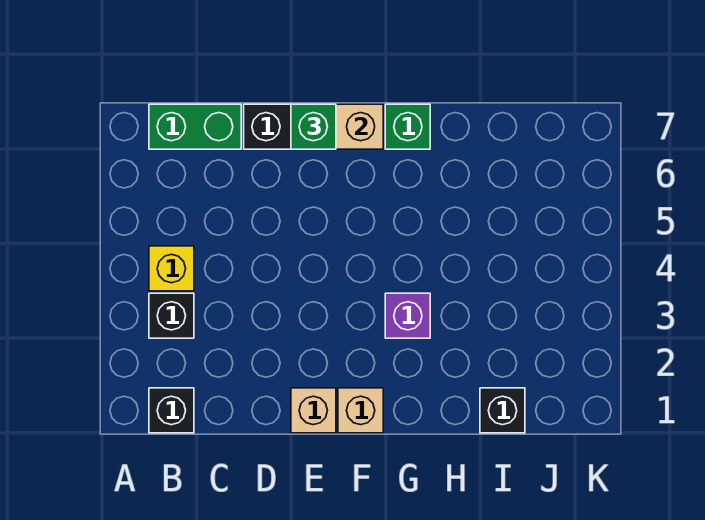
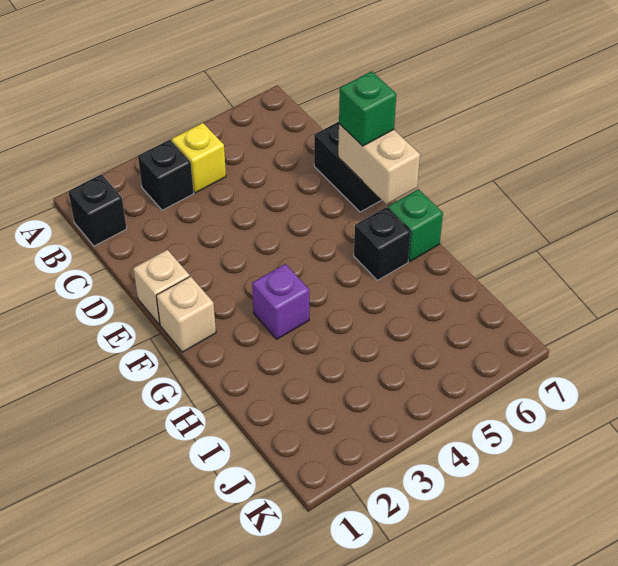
green brick B7:C7 level 1 -> none
black brick I1 level 1 -> black brick G6 level 1

